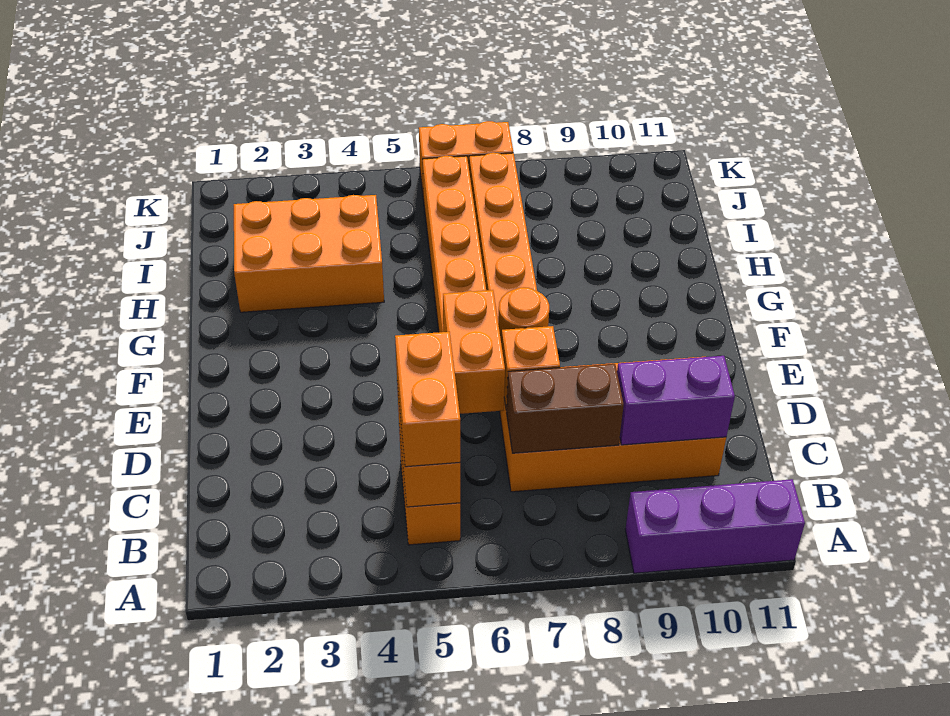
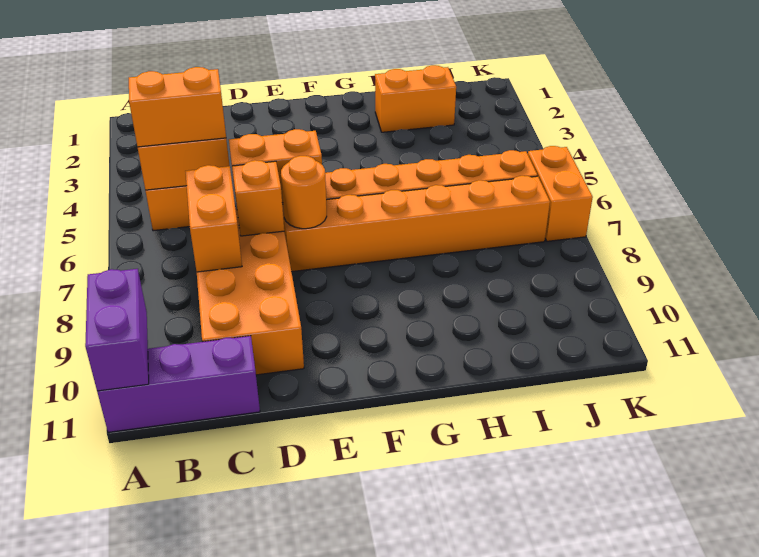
purple brick A9:A11 level 1 -> purple brick A11:C11 level 1
brown brick C7:C8 level 2 -> orange brick C7:C8 level 2
purple brick C9:C10 level 2 -> purple brick A10:A11 level 2
orange brick H2:I4 level 1 -> orange brick H2:I2 level 1

